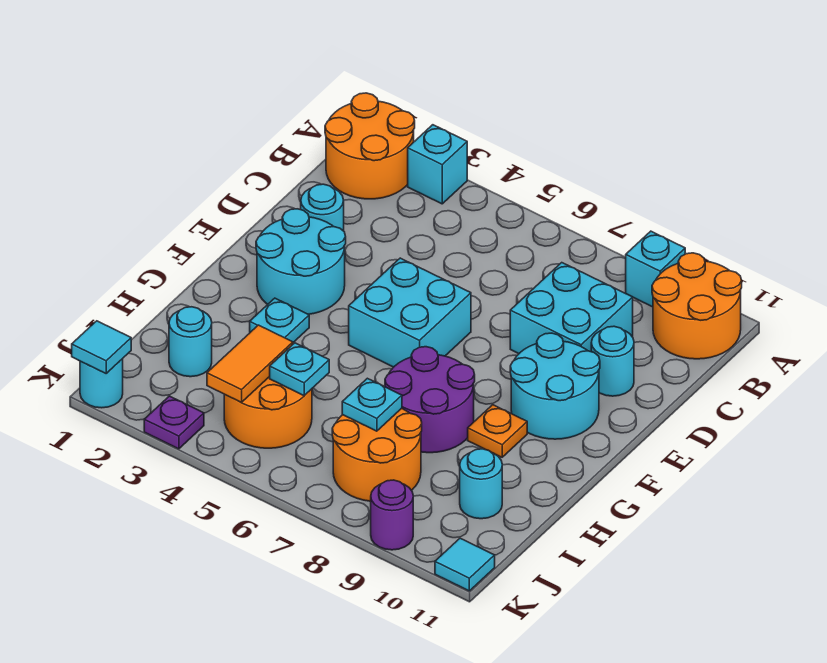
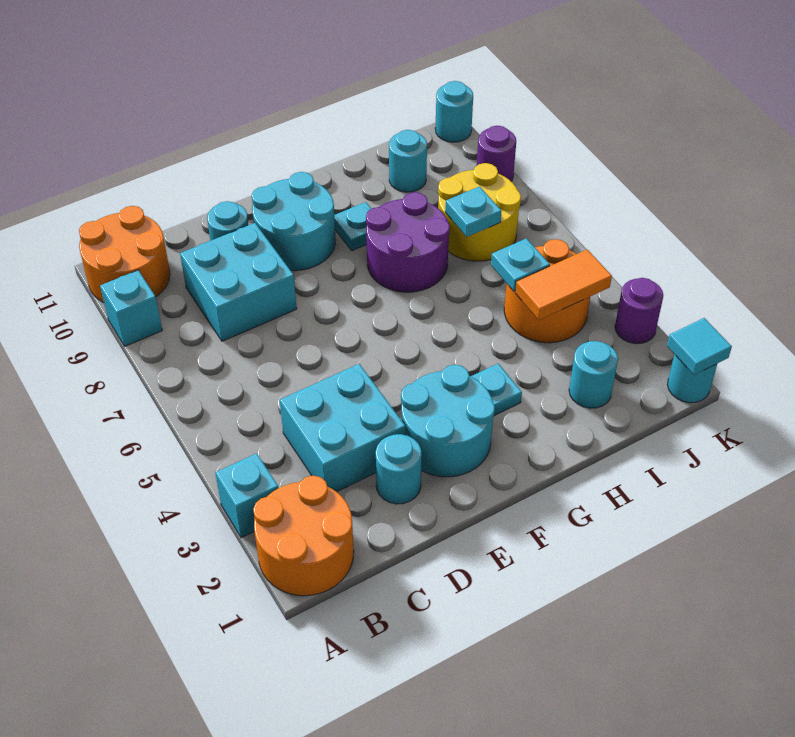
cyan brick E5:F6 level 1 -> cyan brick C3:D4 level 1
orange plate G9 level 1 -> cyan plate G9 level 1
orange round brick I7:J8 level 1 -> yellow round brick I7:J8 level 1
purple plate K3 level 1 -> purple round brick K3 level 1
cyan tile K11 level 1 -> cyan round brick K11 level 1

